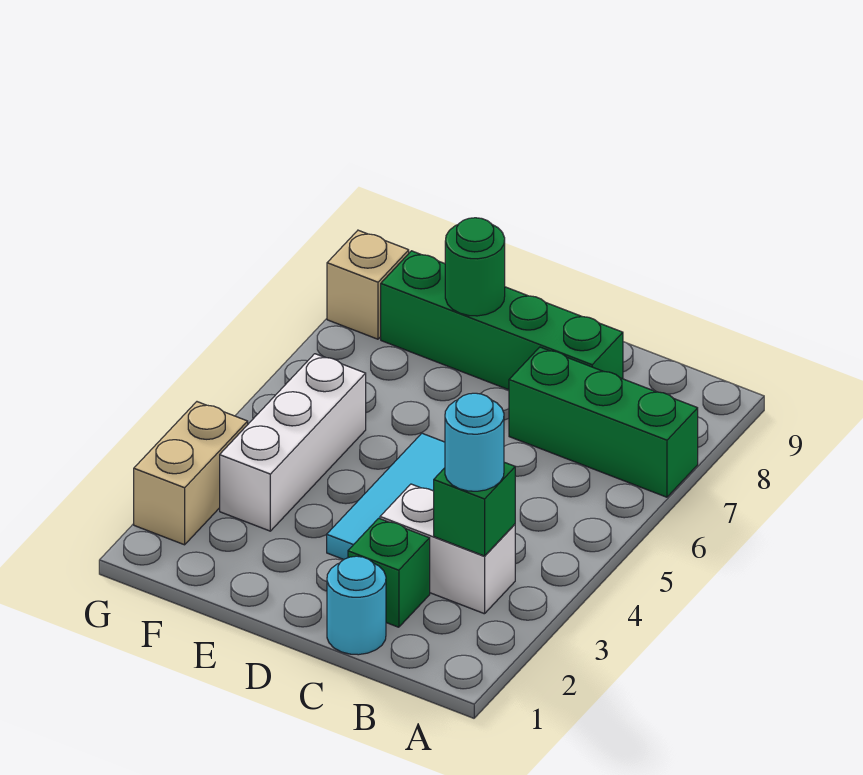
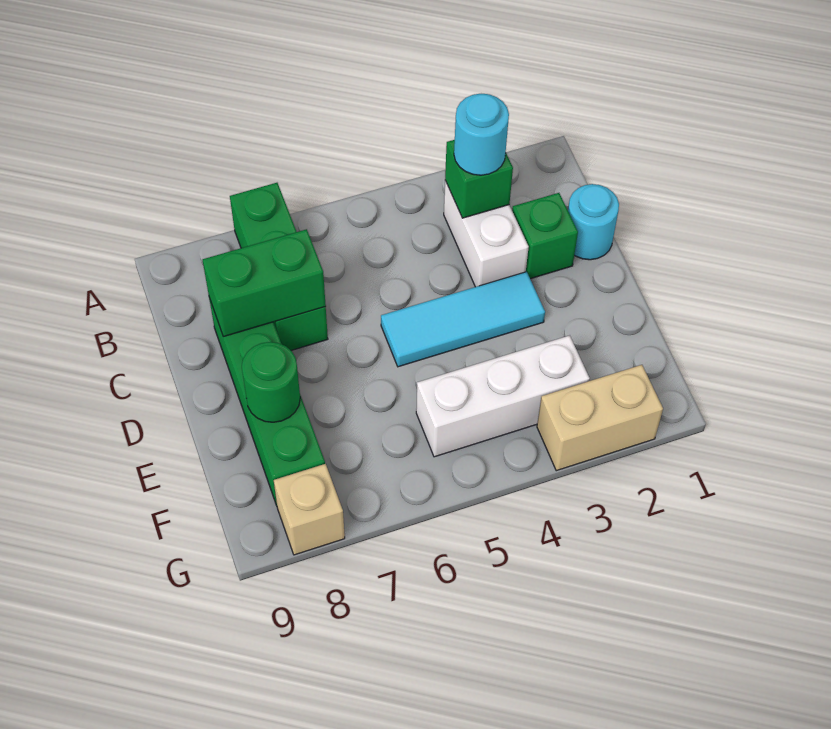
none -> green brick C7:C8 level 2

